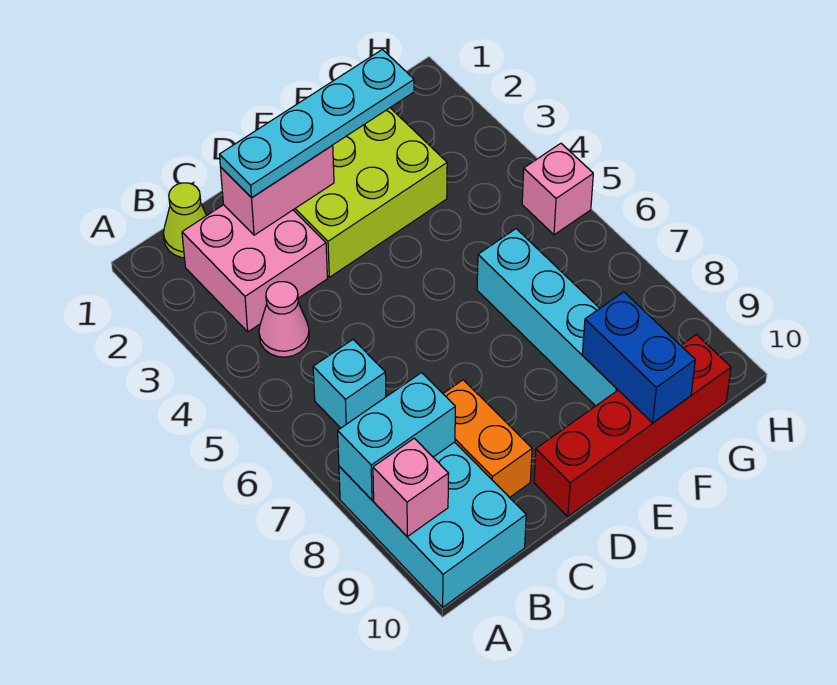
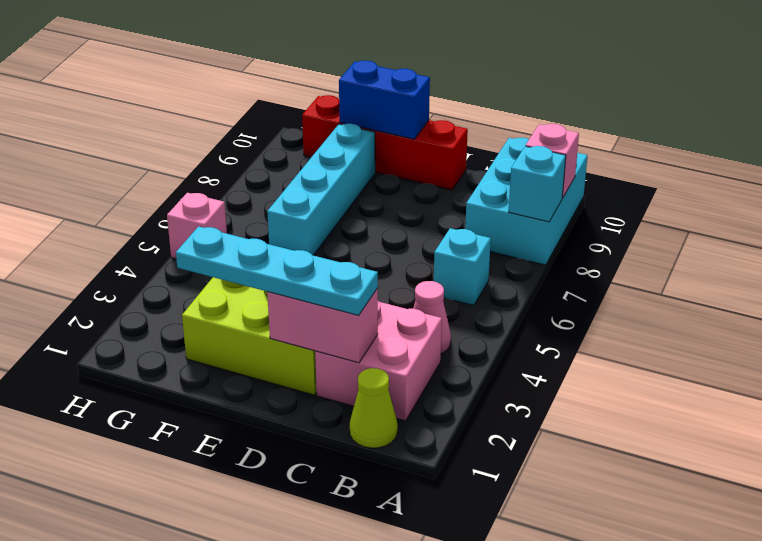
cyan brick A8:B8 level 2 -> cyan brick A8 level 2
orange brick C8:C9 level 1 -> none
blue brick F9:F10 level 2 -> blue brick E10:F10 level 2

